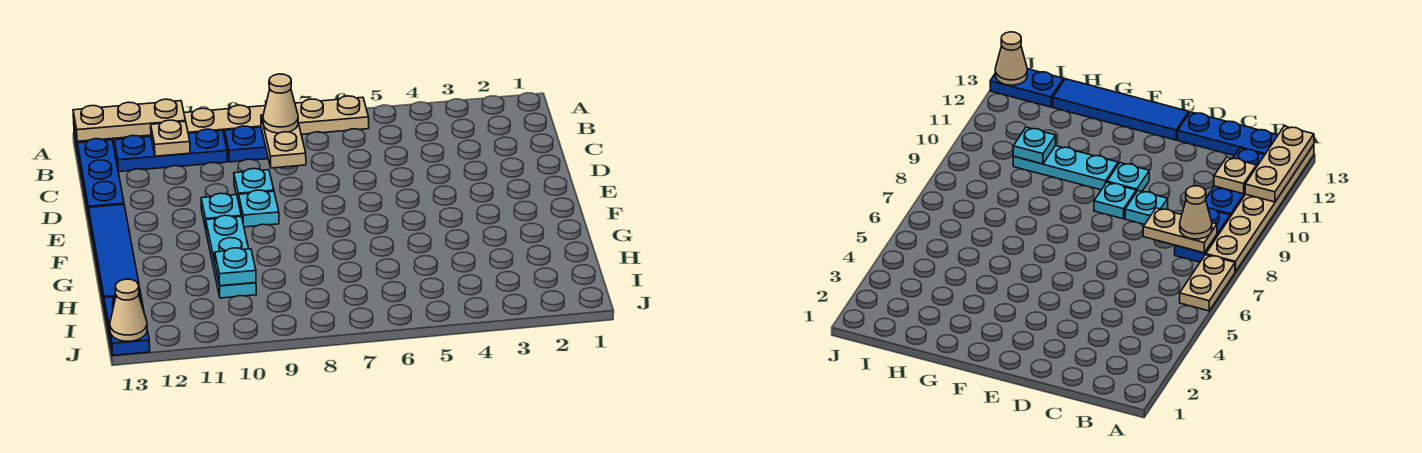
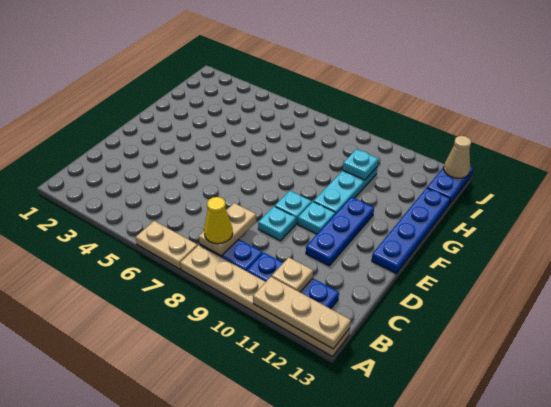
tan cone B8 level 3 -> yellow cone B8 level 3
blue plate B13:D13 level 1 -> blue plate D11:F11 level 1
blue tile E13:H13 level 1 -> blue plate E13:H13 level 1

